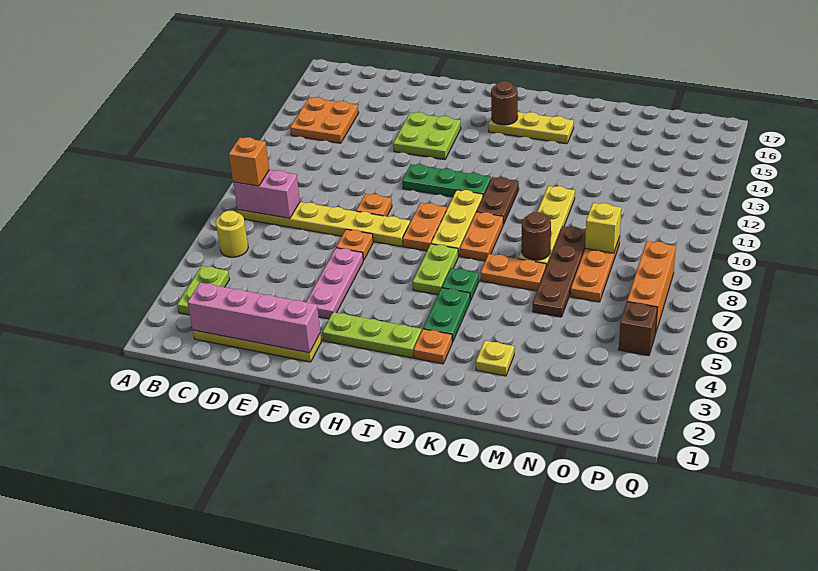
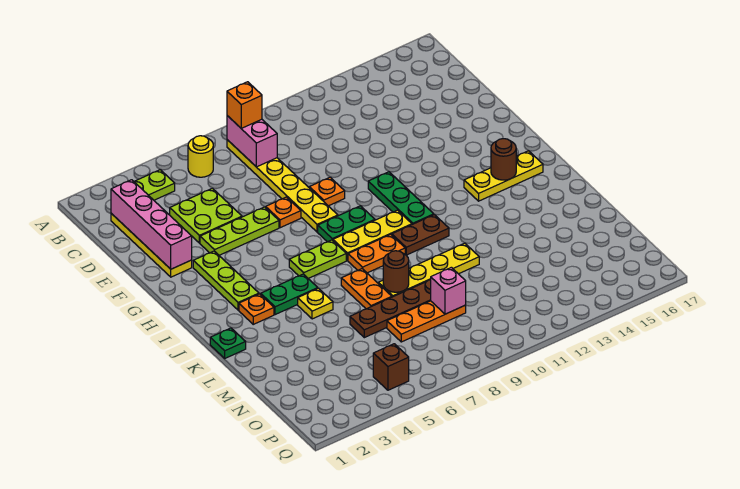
orange plate B13:C14 level 1 -> none
pink plate F4:F6 level 1 -> lime plate F4:F6 level 1
lime plate F13:G14 level 1 -> lime plate D4:E5 level 1
orange plate H8:H9 level 1 -> green plate H8:H9 level 1
yellow plate I15:K15 level 1 -> yellow plate I14:I16 level 1
green plate J6 level 1 -> green plate K1 level 1
yellow plate L3 level 1 -> yellow plate K5 level 1
yellow brick N9 level 2 -> pink brick N9 level 2
orange brick P6:P8 level 1 -> none

